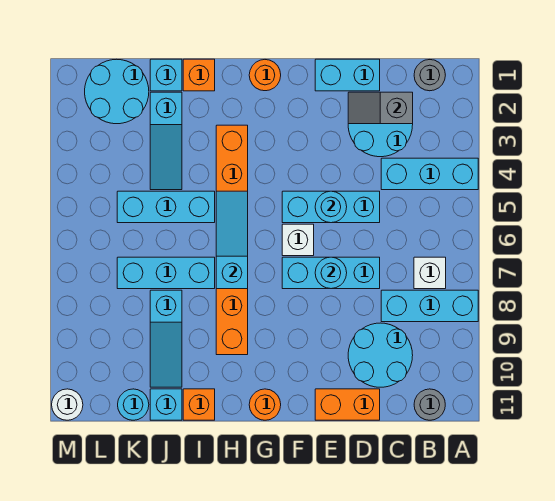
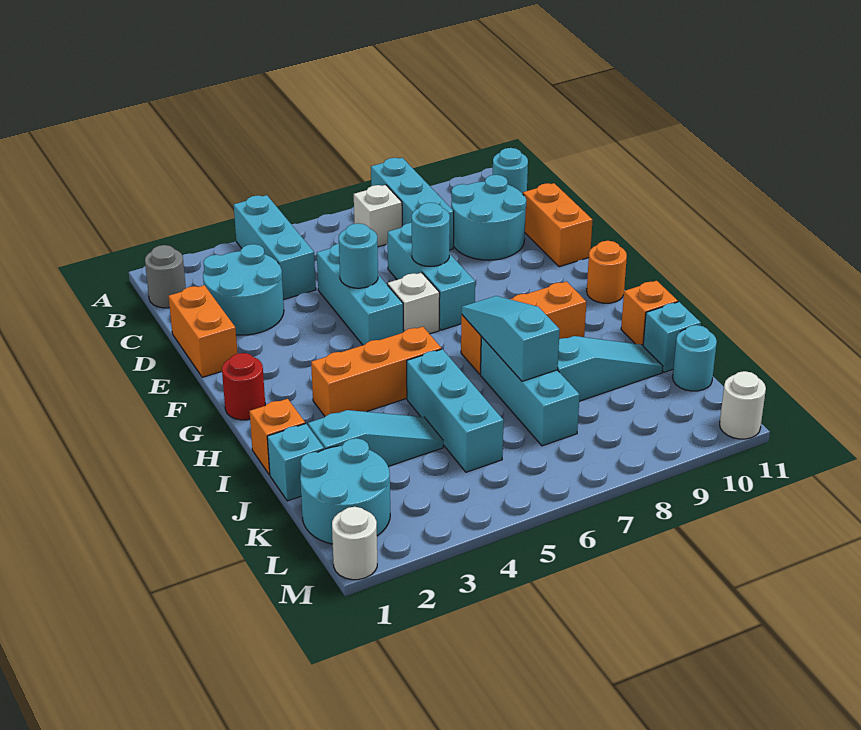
grey round brick B11 level 1 -> cyan round brick B11 level 1
grey slope C2:D2 level 2 top C -> none
cyan brick D1:E1 level 1 -> orange brick D1:E1 level 1
orange round brick G1 level 1 -> red round brick G1 level 1
cyan slope H5:H7 level 2 top 7 -> cyan slope H7:J7 level 2 top J
none -> white round brick M1 level 1

